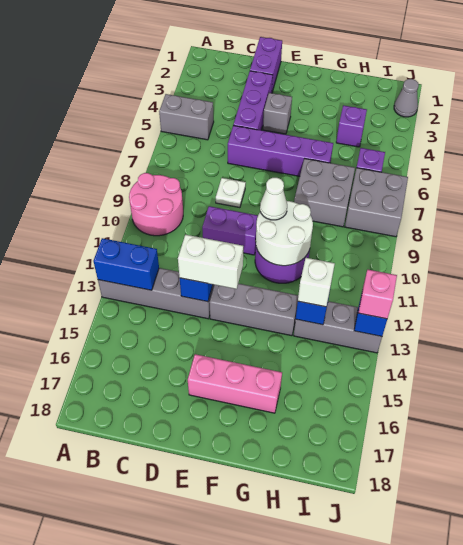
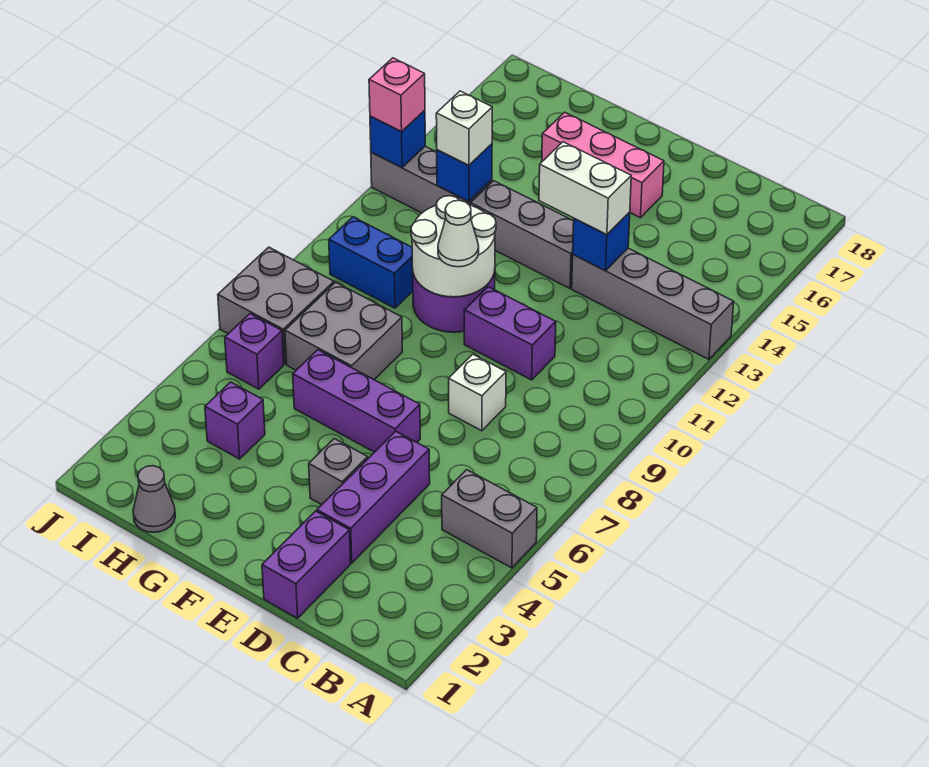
pink round brick A9:B10 level 1 -> none
blue brick A13:B13 level 2 -> blue brick H10:I10 level 1
purple brick D6:G6 level 1 -> purple brick E6:G6 level 1
white plate D8 level 1 -> white brick D8 level 1
grey cone J2 level 1 -> grey cone H1 level 1

